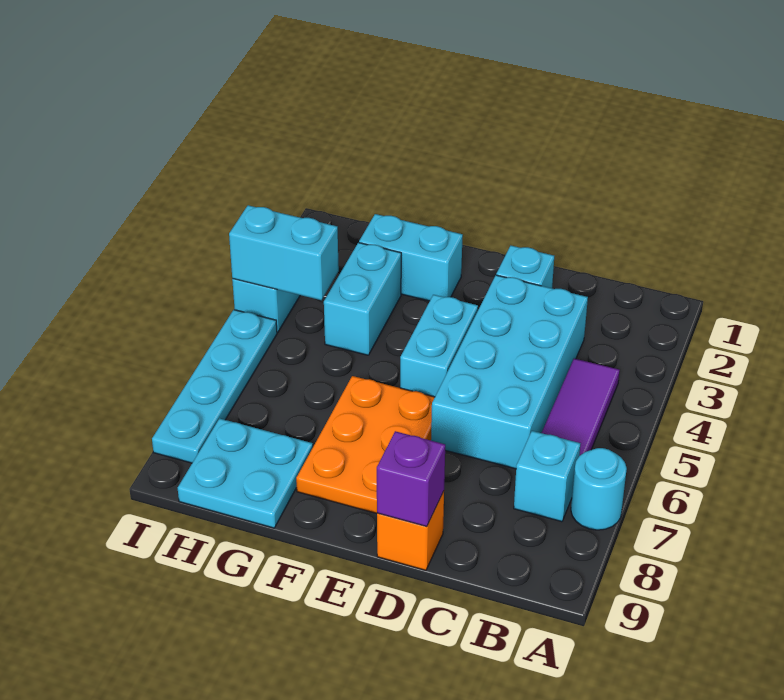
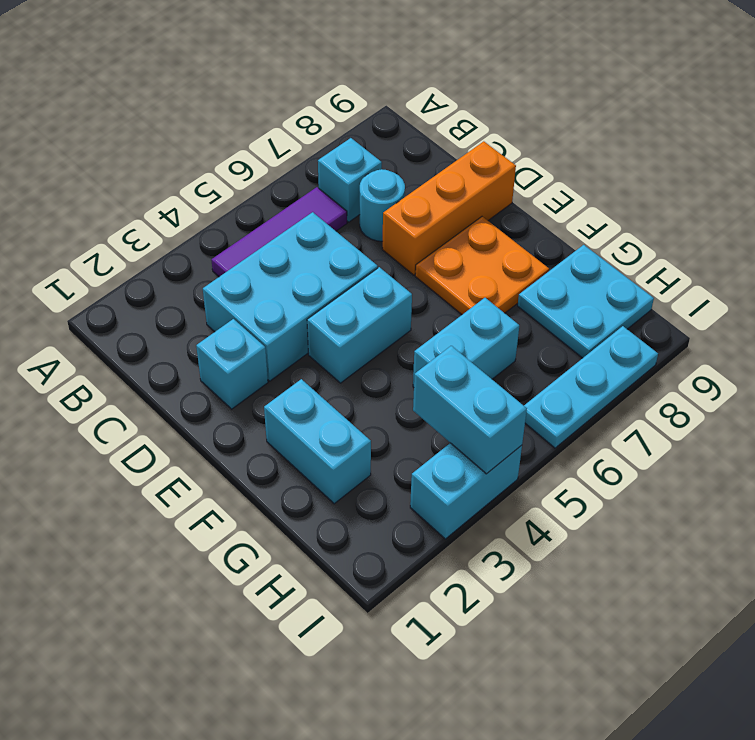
cyan round brick A7 level 1 -> cyan round brick C7 level 1
cyan brick C3:D6 level 1 -> cyan brick C3:D5 level 1
orange brick D9 level 1 -> orange brick D7:D9 level 1
purple brick D9 level 2 -> none
orange plate E6:F8 level 1 -> orange plate E7:F8 level 1
cyan brick G3:G4 level 1 -> cyan brick G5:G6 level 1
cyan plate I5:I8 level 1 -> cyan plate I6:I8 level 1

